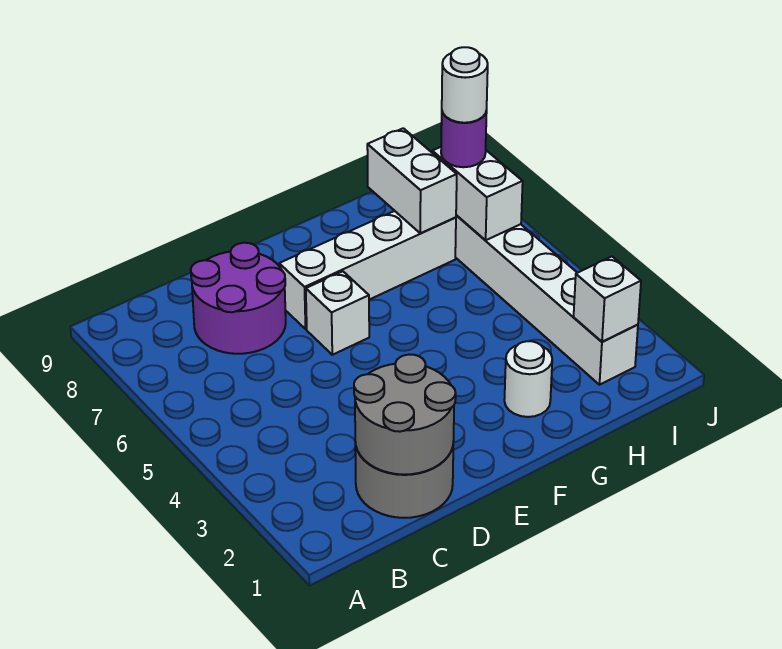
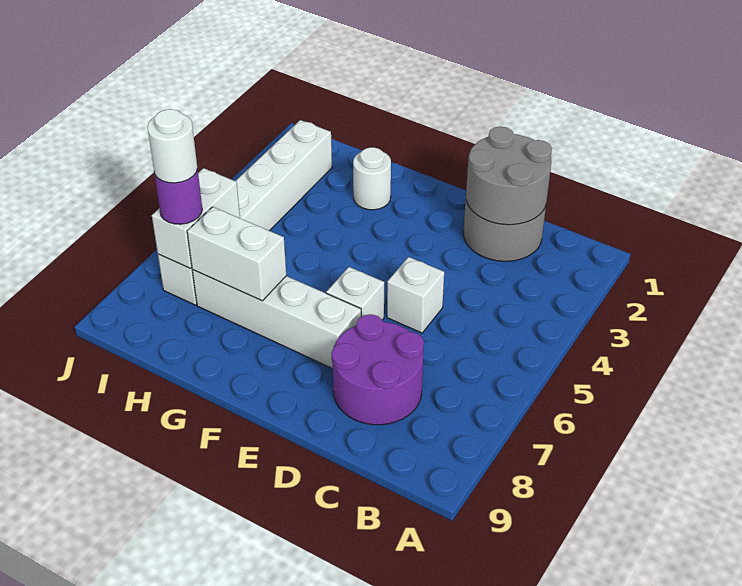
white brick H7:H8 level 2 -> white brick G7:H7 level 2
white brick I2 level 2 -> white brick D5 level 1

